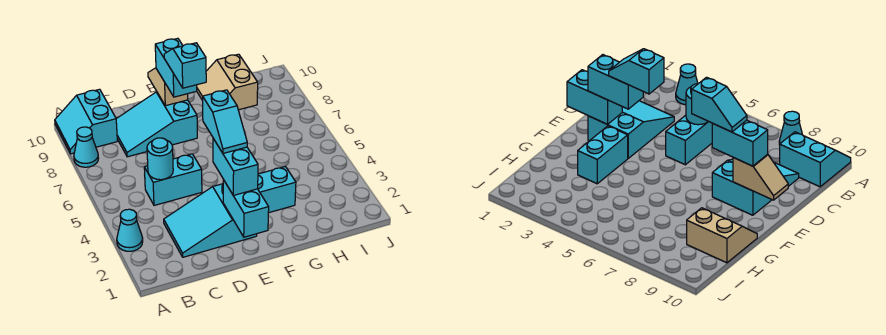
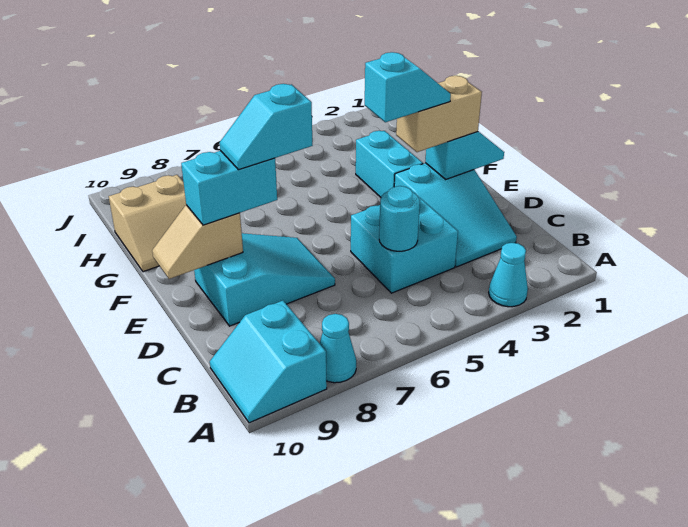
cyan slope A9:B10 level 1 top B -> cyan slope A9:B10 level 1 top 9
cyan brick C5:D5 level 1 -> cyan brick C4:D5 level 1
cyan slope C8:E9 level 1 top E -> cyan slope D7:E9 level 1 top 9
cyan brick E1:E2 level 2 -> cyan slope E1:E2 level 2 top 2
cyan brick E2:E3 level 3 -> tan brick E2:E3 level 3

